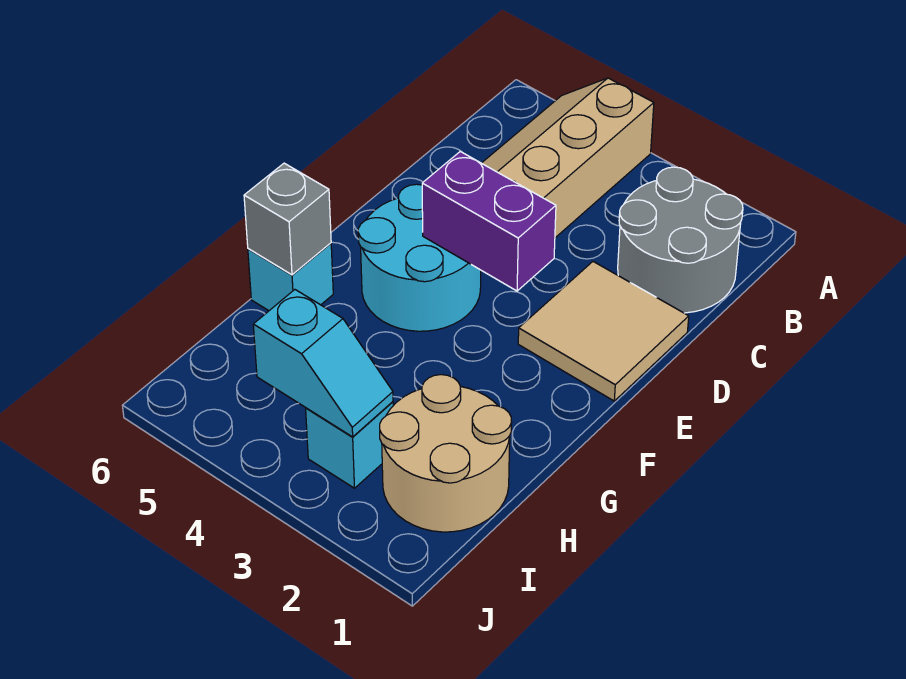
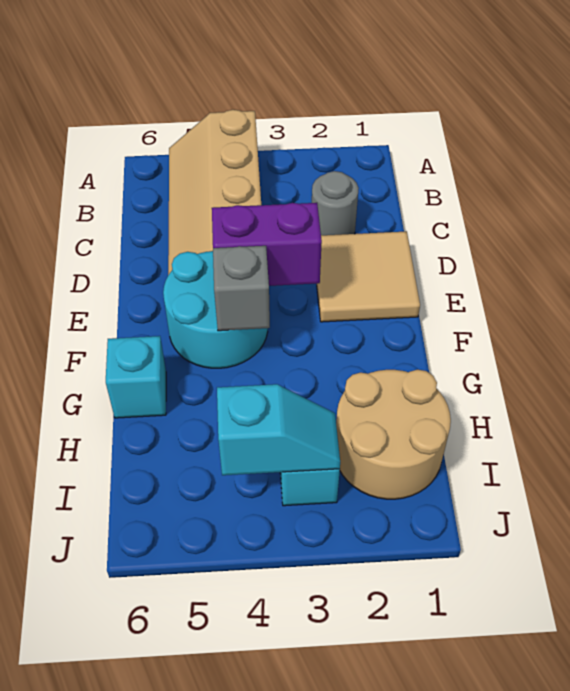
grey round brick B1:C2 level 1 -> grey round brick C2 level 1
grey brick G6 level 2 -> grey brick F4 level 2

